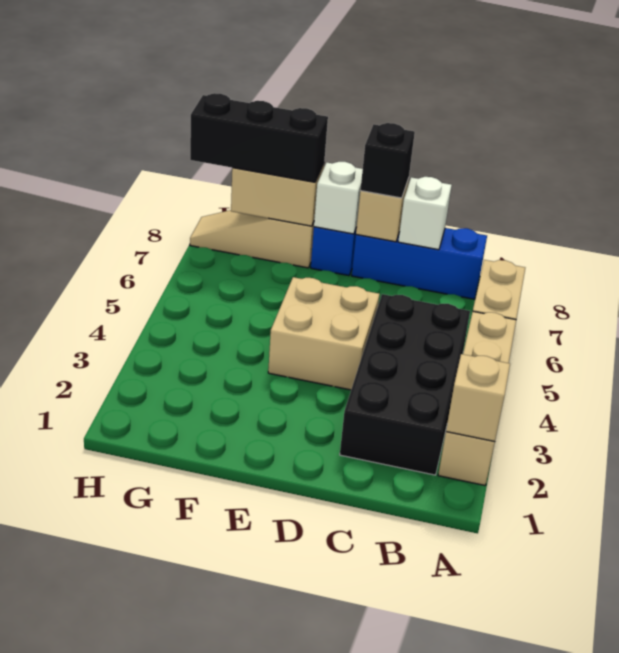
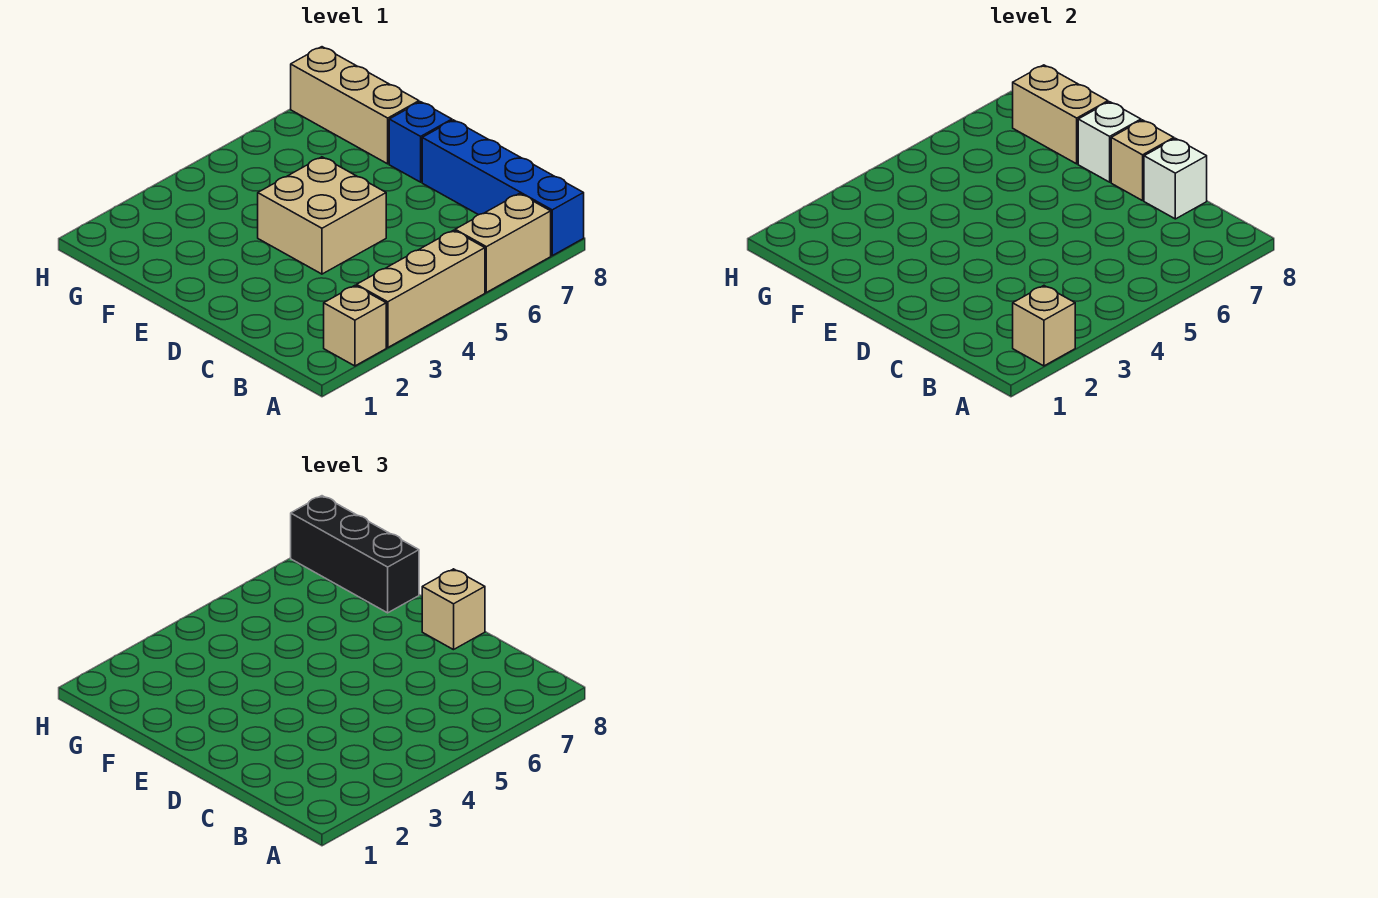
black brick B2:C5 level 1 -> none
blue brick B8:D8 level 1 -> blue brick A8:D8 level 1
black brick D8 level 3 -> tan brick D8 level 3
tan slope F8:H8 level 1 top F -> tan brick F8:H8 level 1

